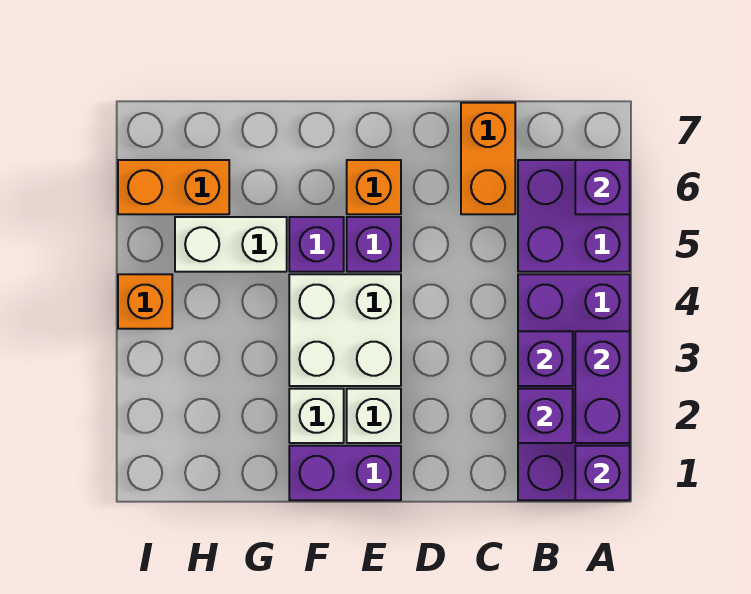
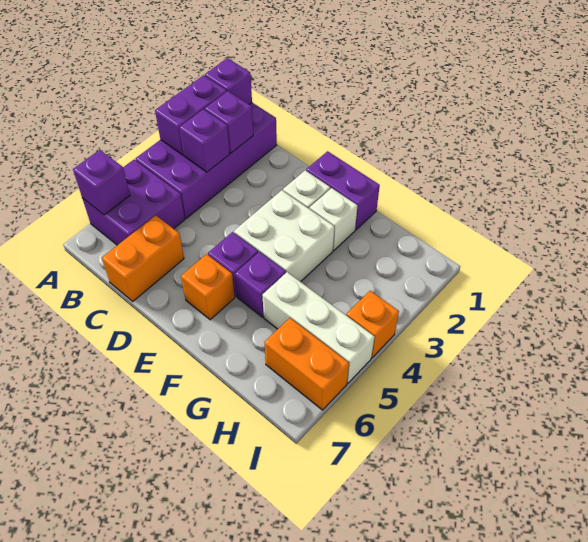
white brick G5:H5 level 1 -> white brick G5:I5 level 1

